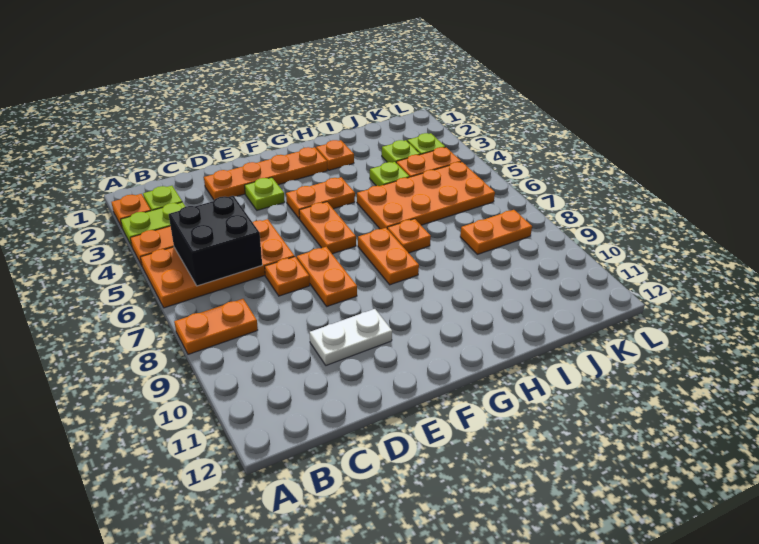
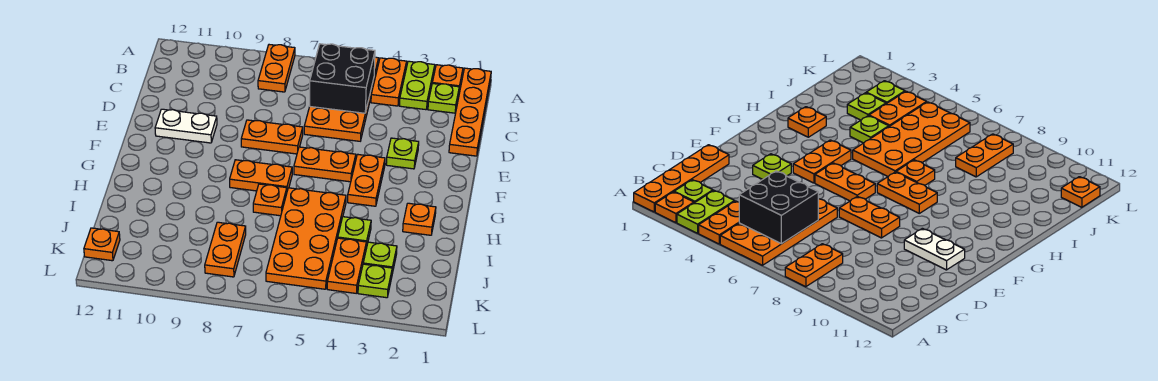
orange plate D2:G2 level 1 -> orange plate A1:D1 level 1
orange plate D7 level 1 -> orange plate K12 level 1
white plate D10:E10 level 1 -> white plate E10:E11 level 1

